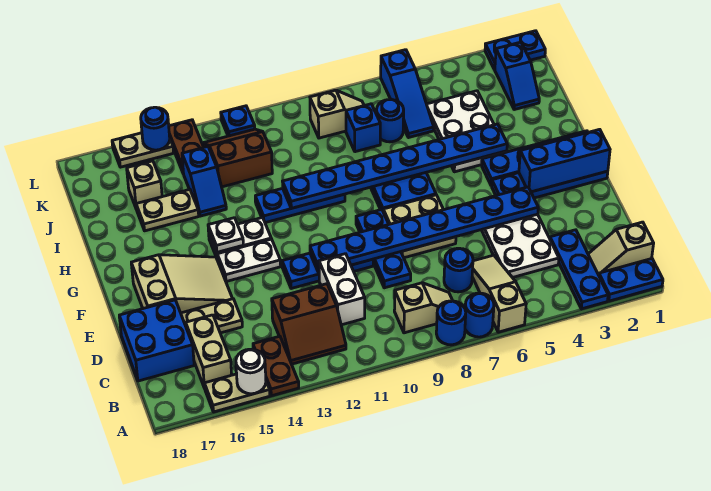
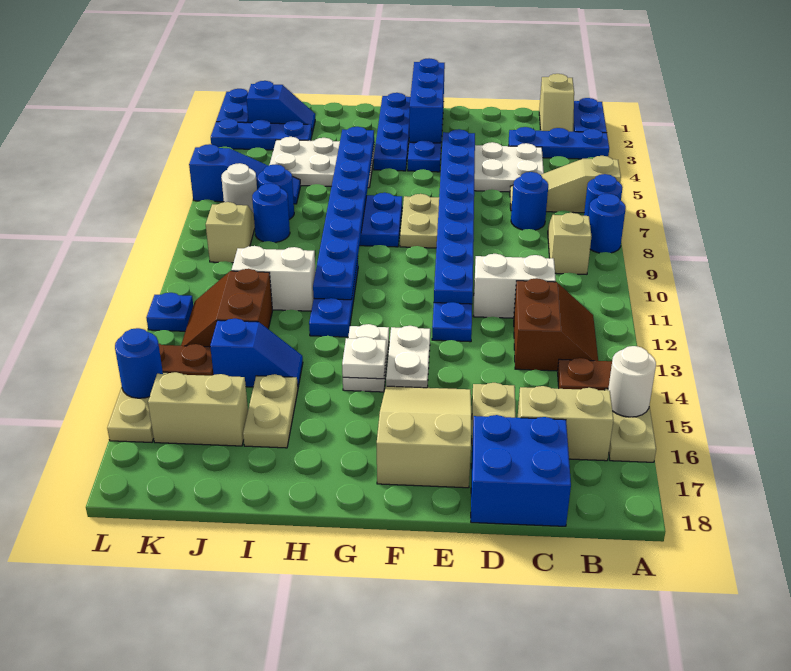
blue plate D9:F9 level 1 -> blue plate J3:L3 level 1
none -> white brick I11:J11 level 1
blue brick J8 level 1 -> blue round brick J8 level 1
tan brick J16 level 1 -> tan brick J16:K16 level 1
none -> white round brick K7 level 1

